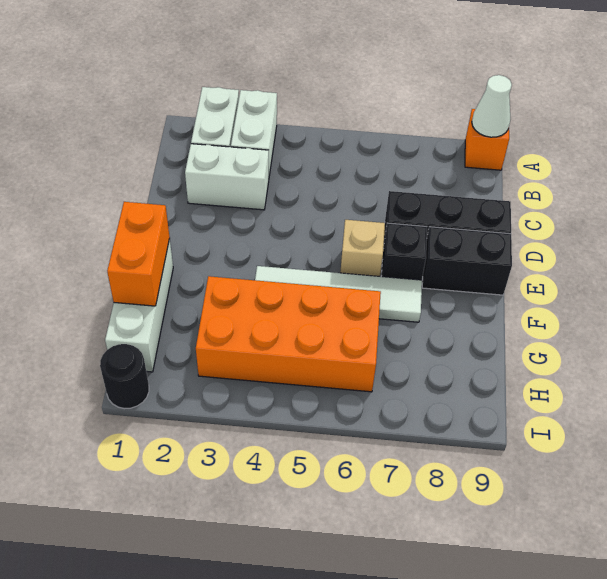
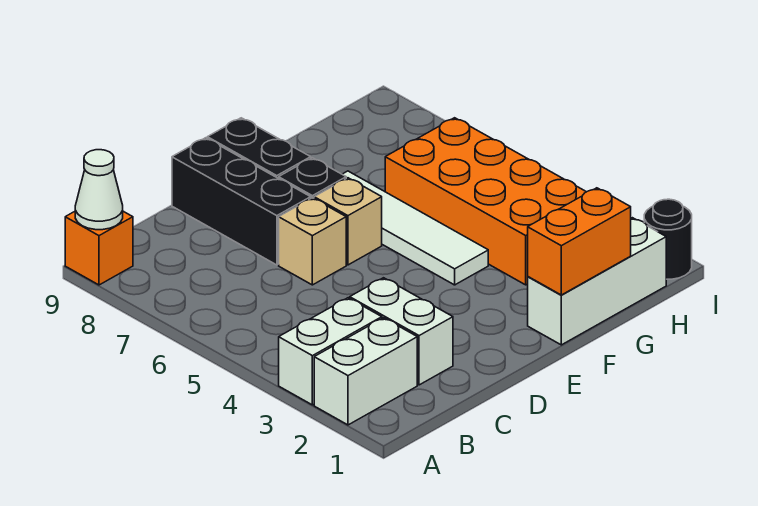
none -> tan brick D6 level 1

